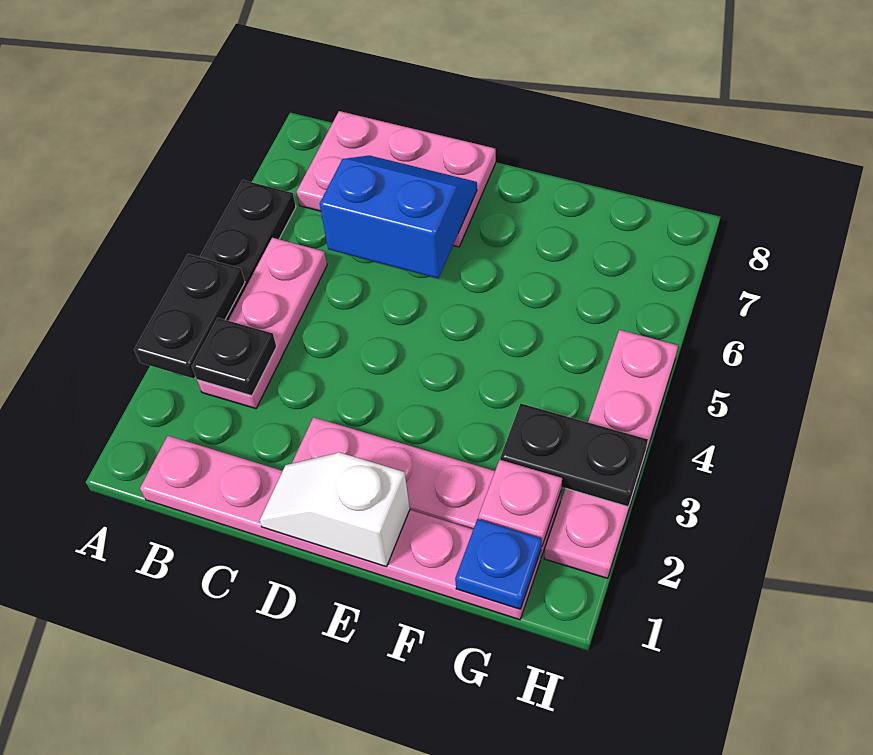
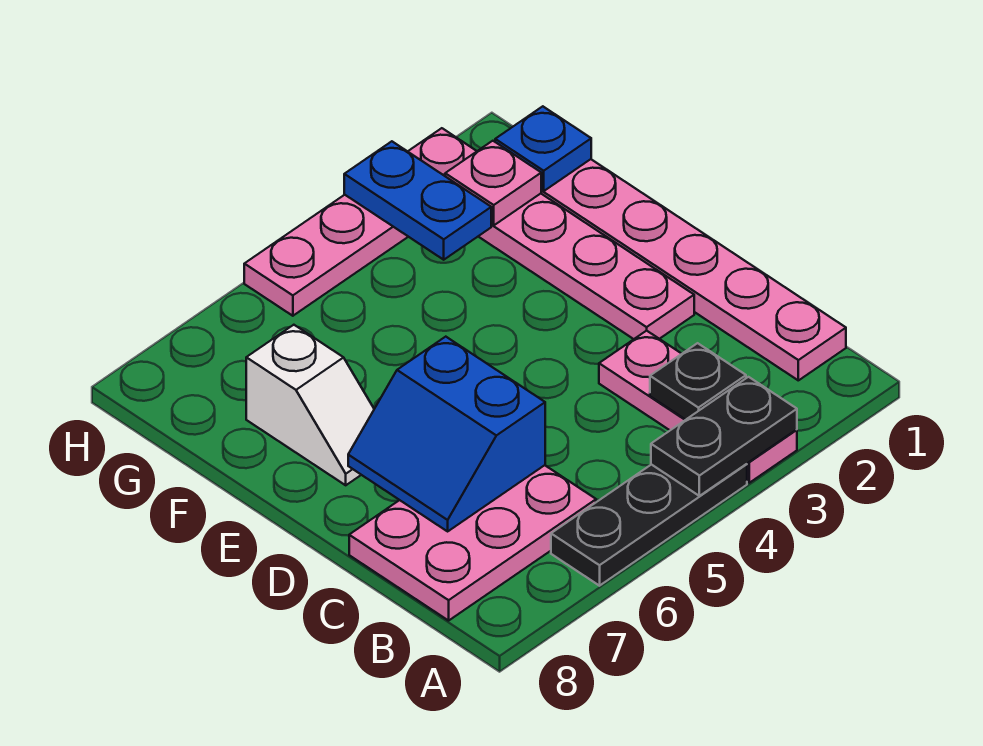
pink plate B3:B5 level 1 -> pink plate A3:C3 level 1
pink plate B7:D8 level 1 -> pink plate B6:C8 level 1
white slope D1:E1 level 2 top E -> white slope E7:F7 level 1 top F
black plate G3:H3 level 2 -> blue plate G3:H3 level 2

